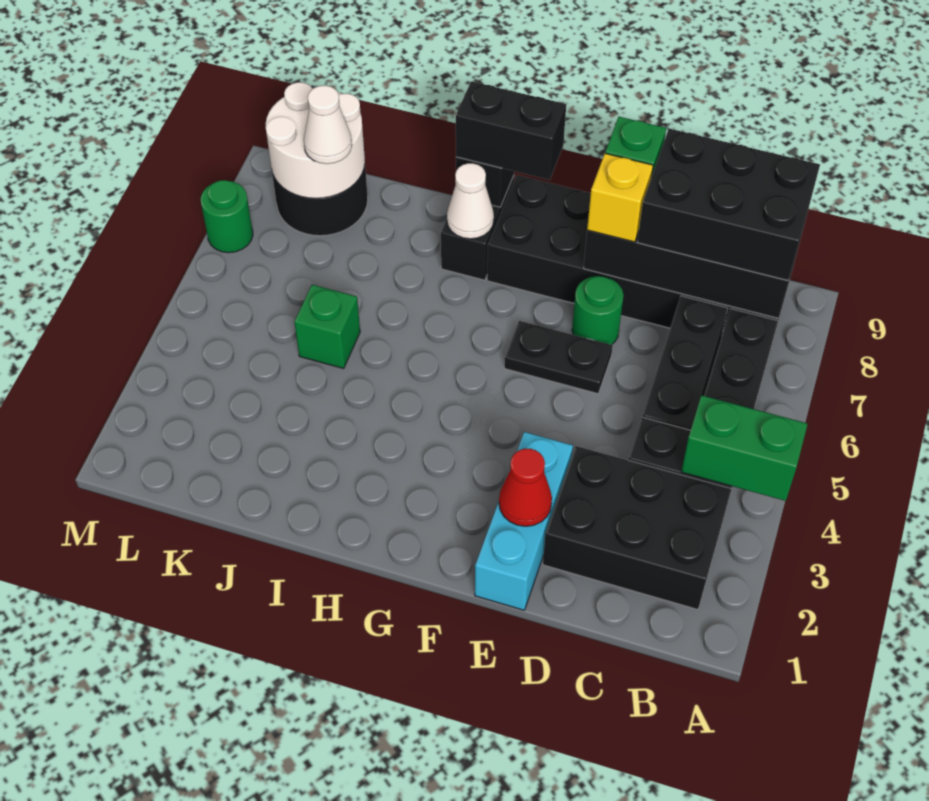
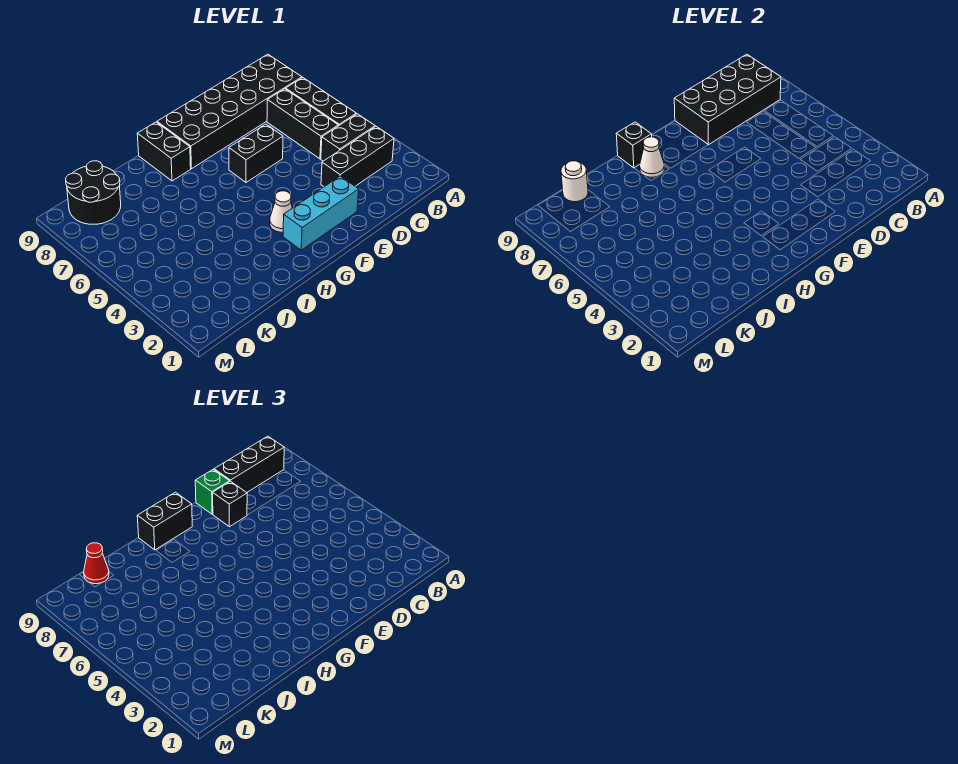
green brick A4:B4 level 2 -> none
black brick B2:D3 level 1 -> black brick B3:D3 level 1
black brick B8:D9 level 3 -> black brick B9:D9 level 3
cyan brick E1:E3 level 1 -> cyan brick E2:G2 level 1
red cone E2 level 2 -> red cone K9 level 3
black plate E6:F6 level 1 -> black brick E6:F6 level 1
green round brick E7 level 1 -> none
yellow brick E8 level 3 -> black brick E8 level 3
green brick J5 level 1 -> none
white round brick K8:L9 level 2 -> white round brick K9 level 2
white cone K8 level 3 -> white cone G3 level 1
green round brick M7 level 1 -> none

